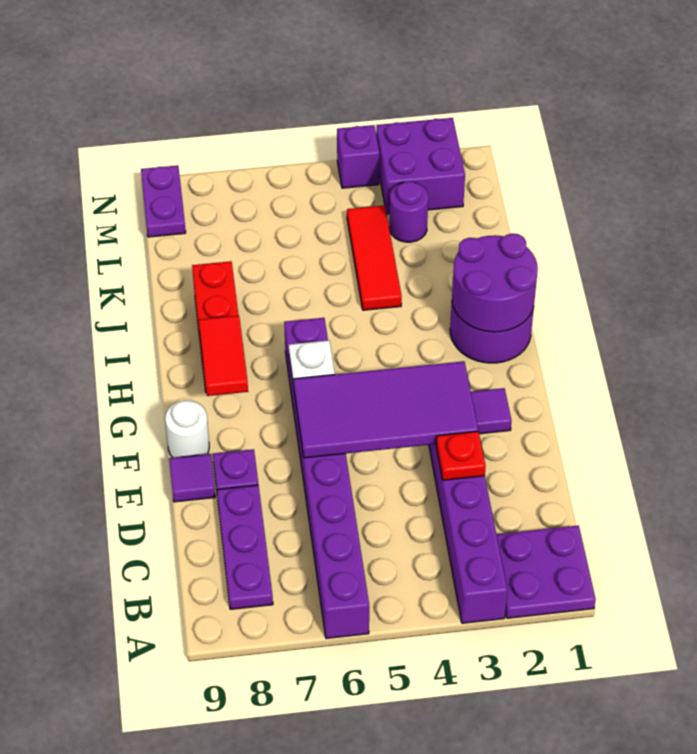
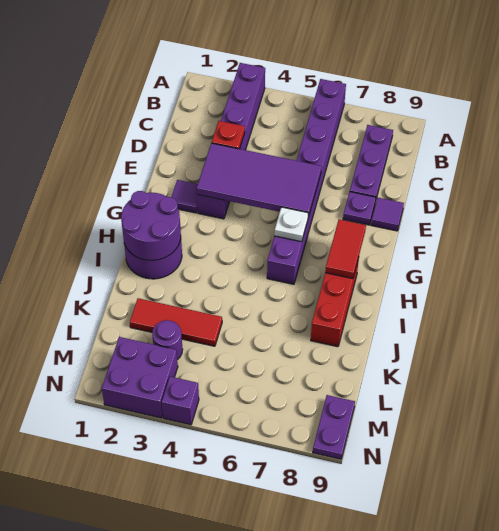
purple plate A1:B2 level 1 -> none
white round brick F9 level 1 -> none
red tile J4:L4 level 1 -> red tile K2:K4 level 1

